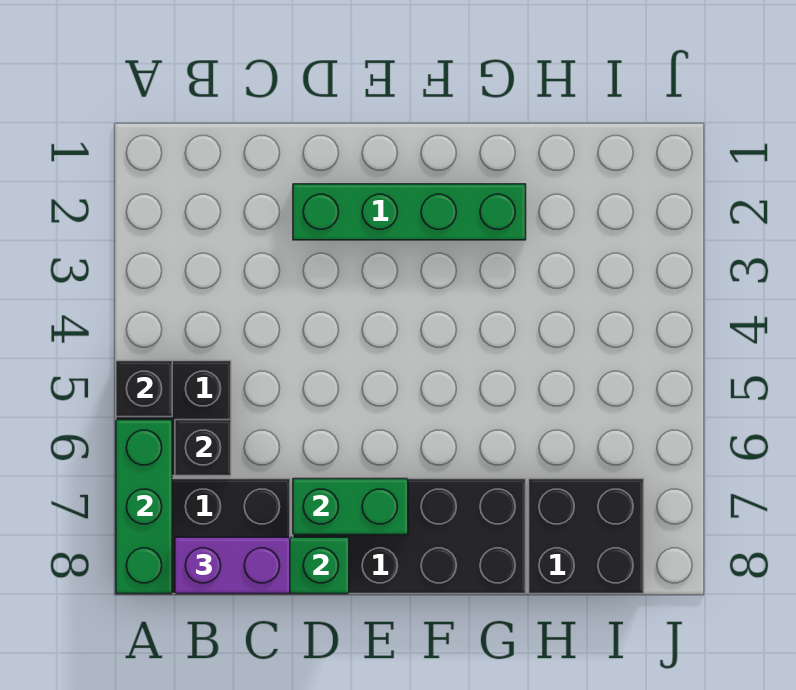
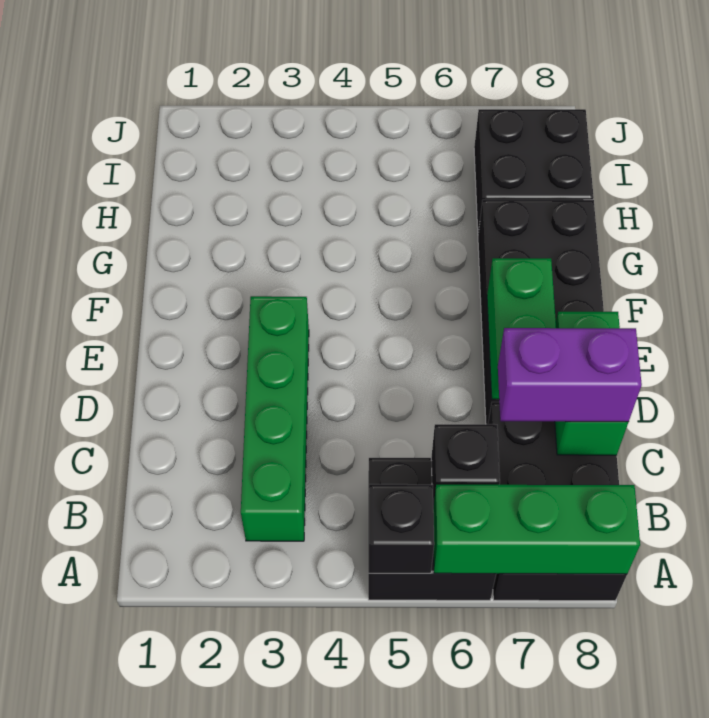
purple brick B8:C8 level 3 -> purple brick C7:C8 level 3
green brick D2:G2 level 1 -> green brick B3:E3 level 1

